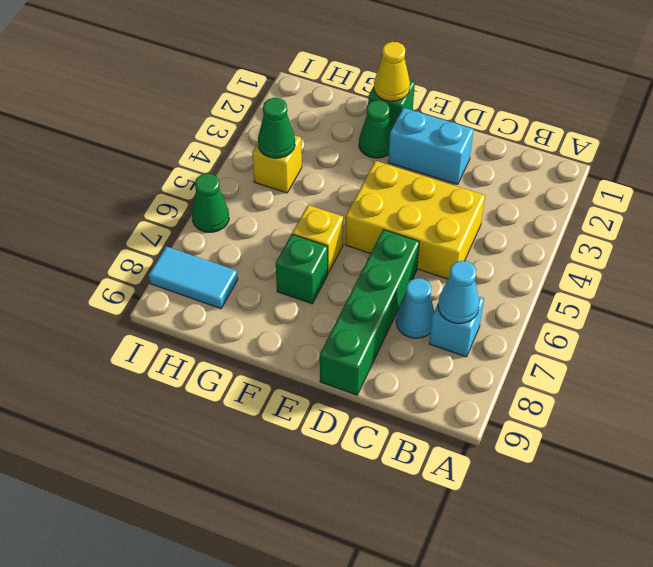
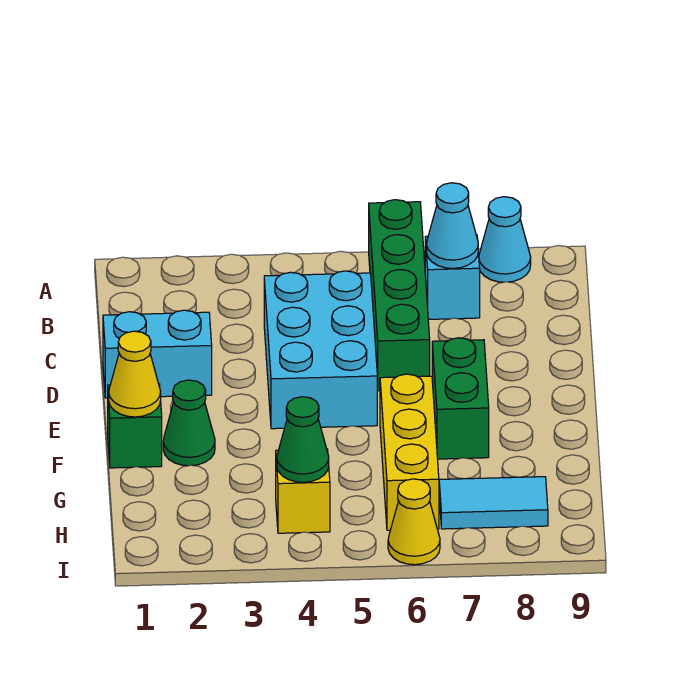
yellow brick C4:E5 level 1 -> cyan brick C4:E5 level 1
cyan cone C7 level 1 -> cyan cone A8 level 1
cyan brick D2:E2 level 1 -> cyan brick D1:D2 level 1
green brick D6:D9 level 1 -> green brick A6:D6 level 1
yellow brick F6 level 1 -> yellow brick F6:H6 level 1
green brick F7 level 1 -> green brick E7:F7 level 1
cyan tile H8:I8 level 1 -> cyan tile H7:H8 level 1
green cone I6 level 1 -> yellow cone I6 level 1

